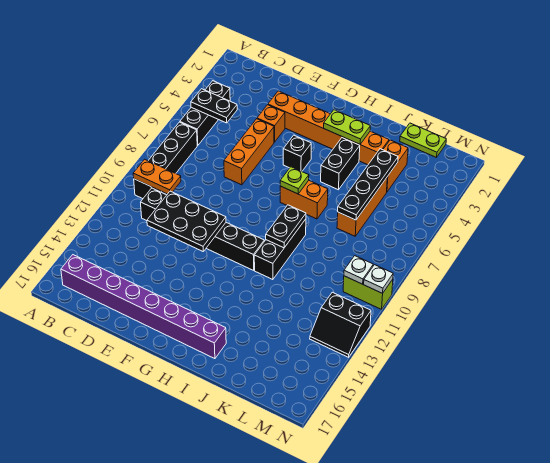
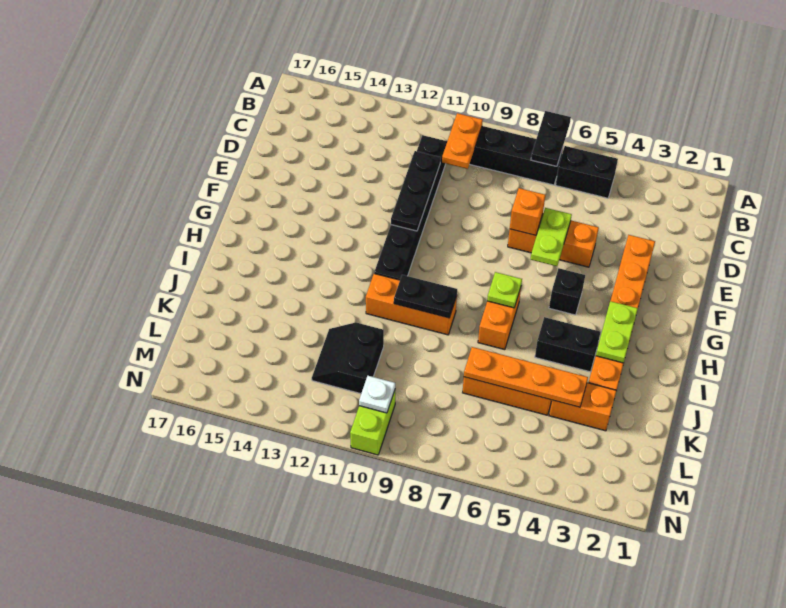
black brick B4:B6 level 1 -> black brick B5:B6 level 1
black plate B5:C5 level 2 -> black plate A7:B7 level 2
purple brick B16:I16 level 1 -> none
black plate D11:F12 level 2 -> black plate D11:F11 level 2
orange brick E4 level 1 -> orange brick E7 level 2
black brick I9:I11 level 1 -> orange brick I9:I11 level 1
lime plate K1:L1 level 1 -> lime plate E6:F6 level 2
black plate K4:K7 level 2 -> orange plate K4:K7 level 2
black slope M12:N13 level 1 top 12 -> black slope K11:L12 level 1 top 11
white plate N10 level 2 -> none

